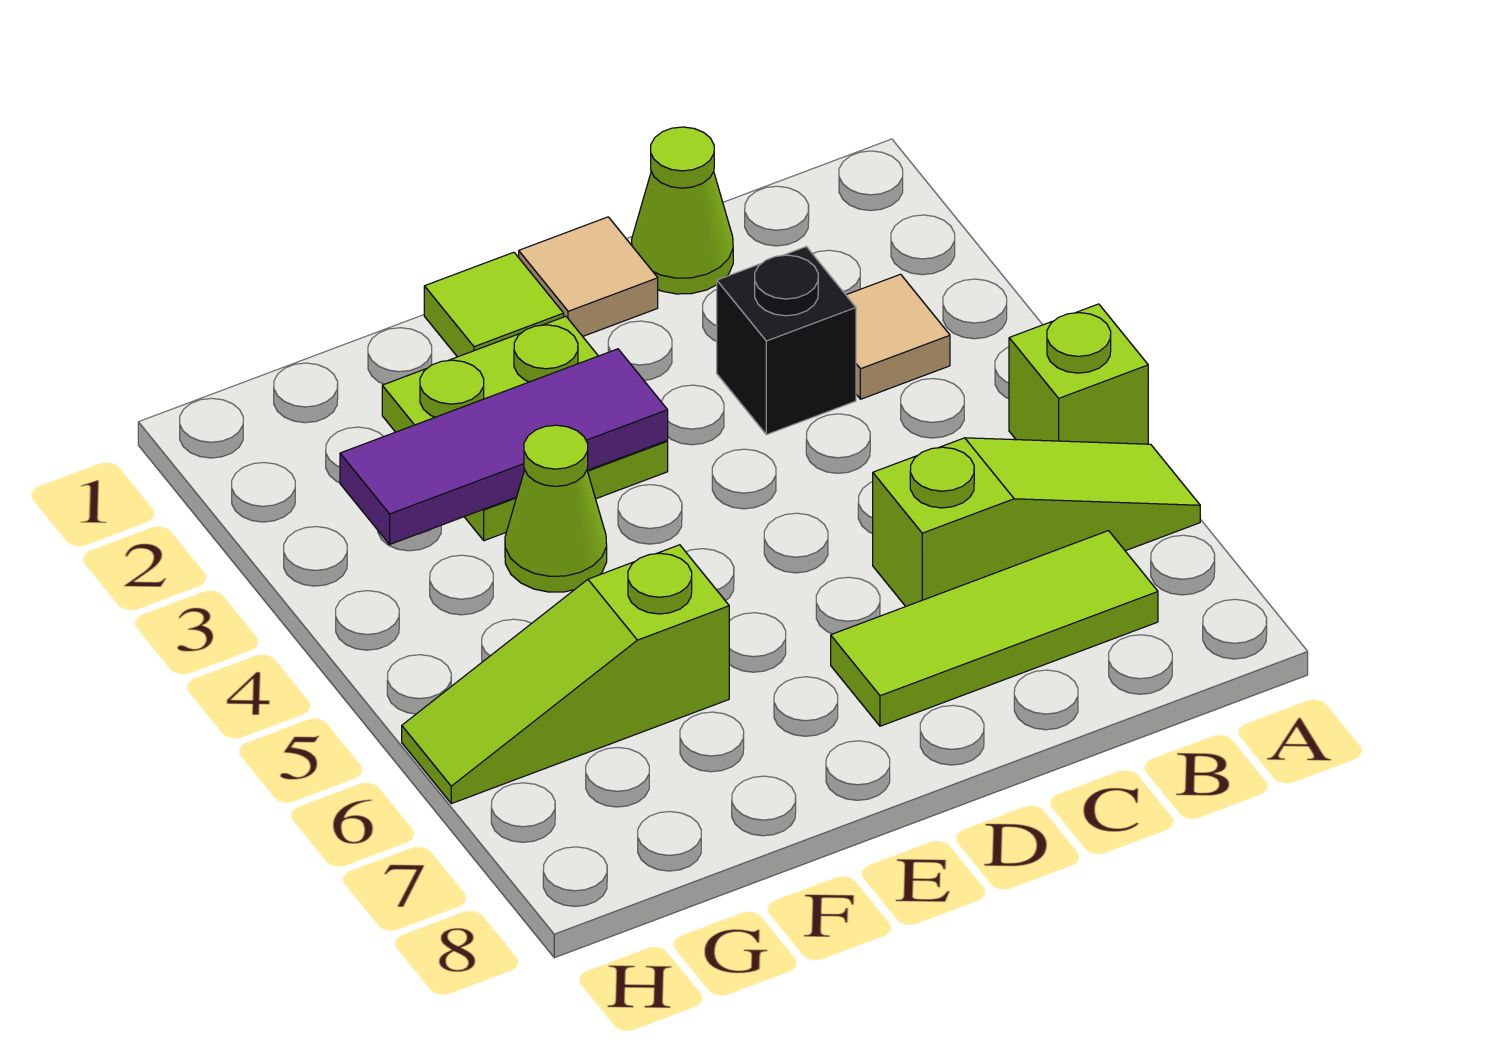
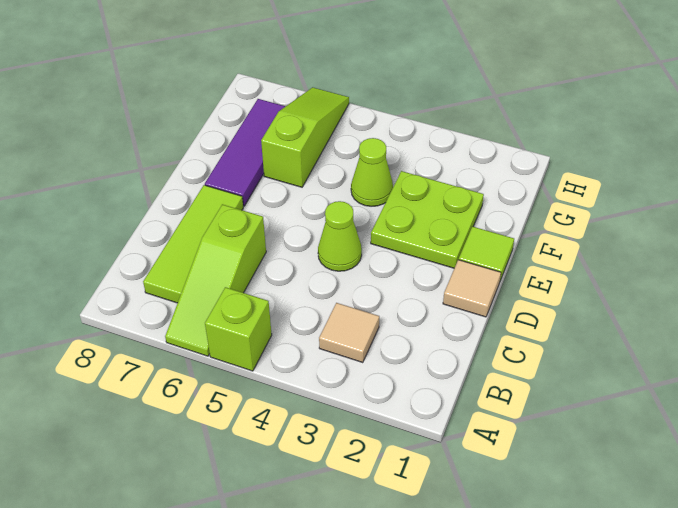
lime cone C1 level 1 -> lime cone D4 level 1
black brick C3 level 1 -> none
purple tile E3:G3 level 2 -> purple tile E7:G7 level 1

